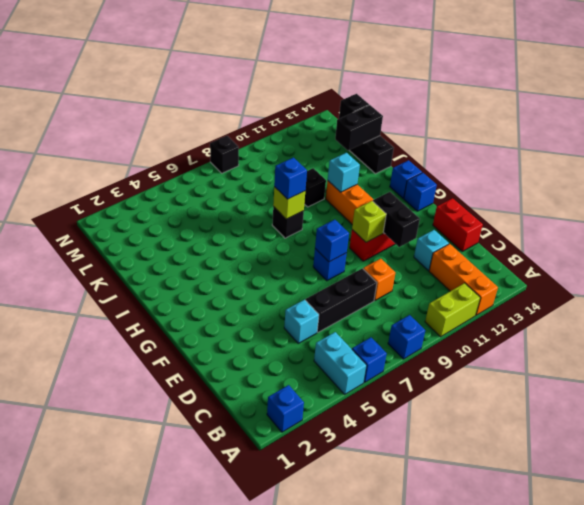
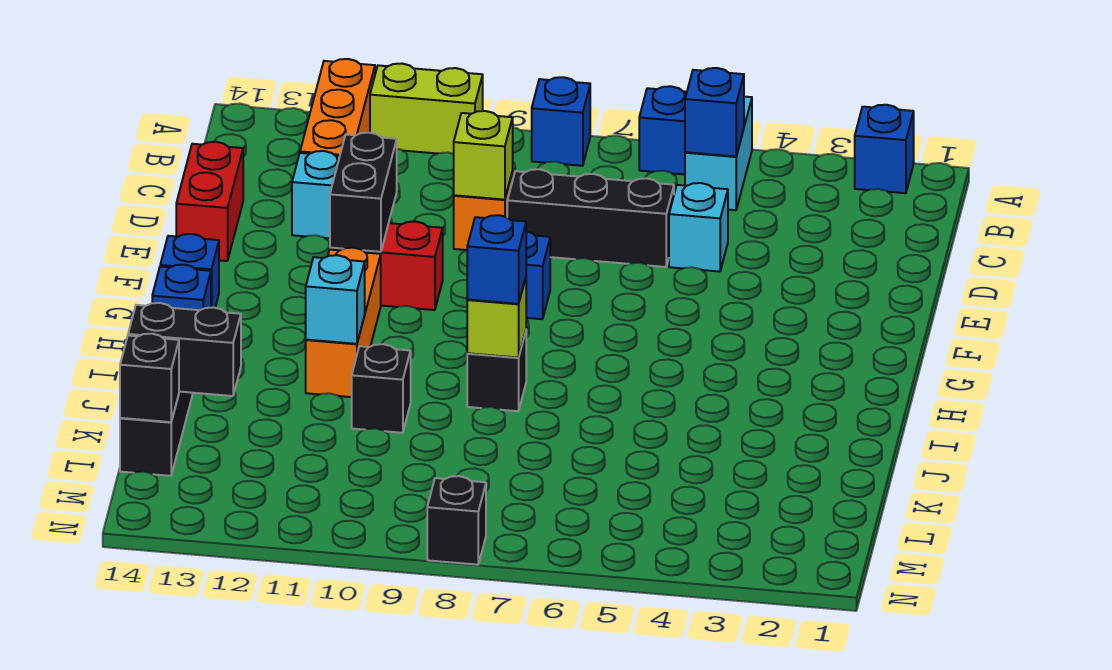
blue brick F8 level 2 -> blue brick B5 level 2
lime brick F10 level 2 -> lime brick D9 level 2

